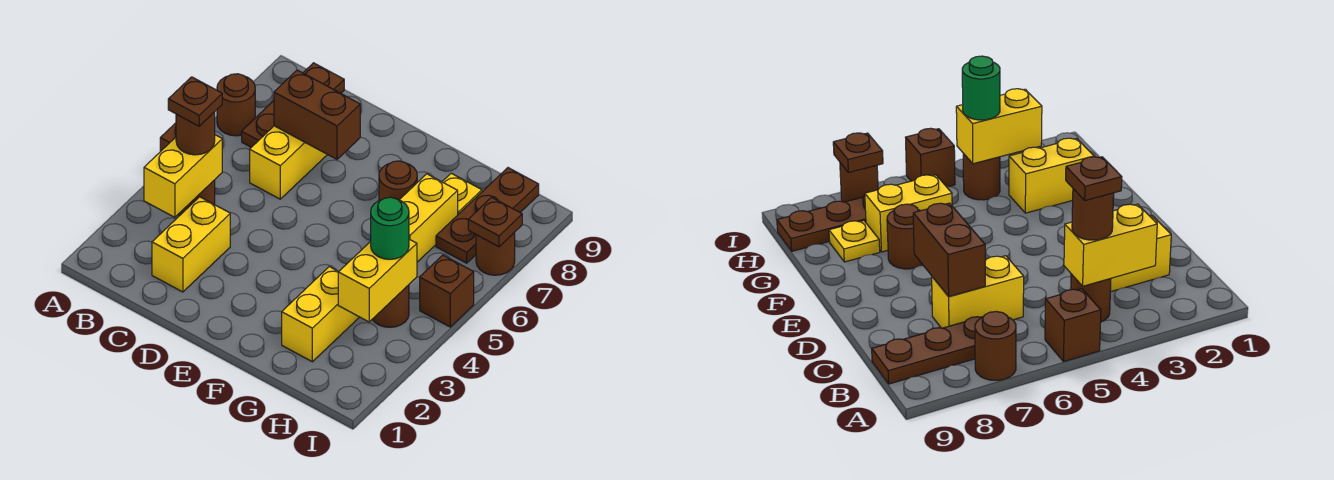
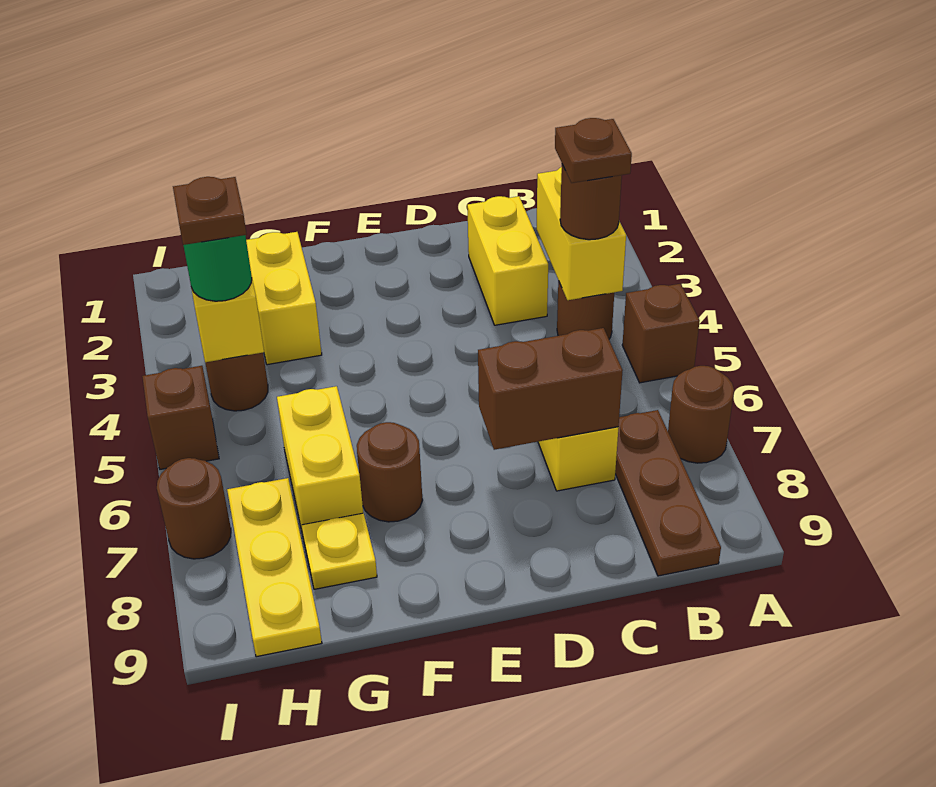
brown plate H7:H9 level 1 -> yellow plate H7:H9 level 1
brown plate I7 level 2 -> brown plate H4 level 4

